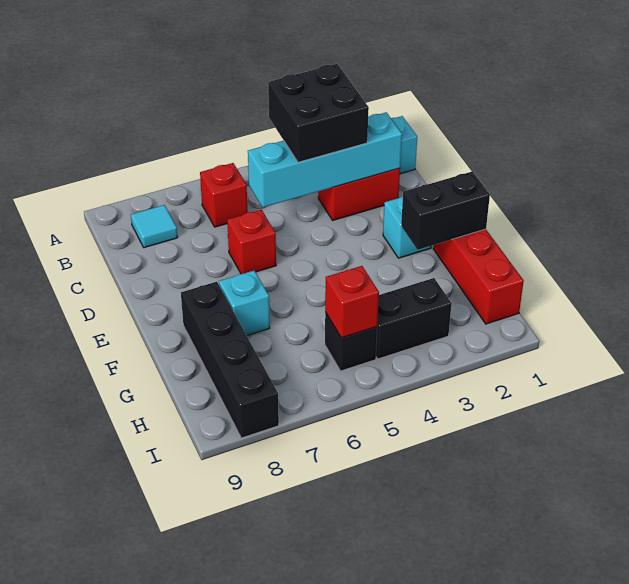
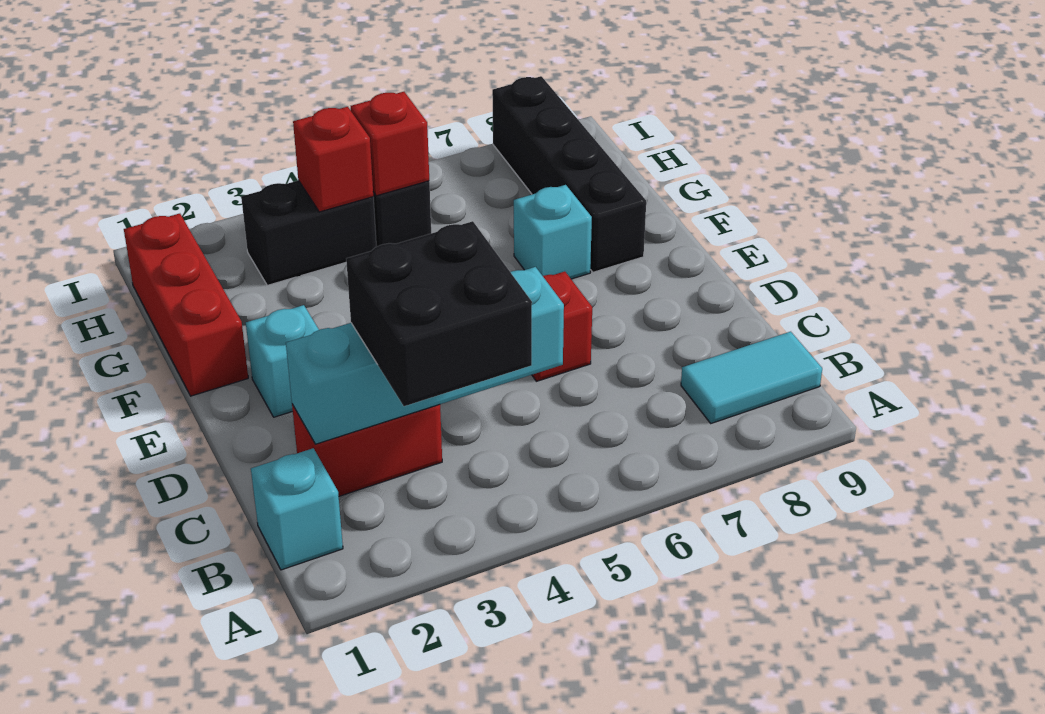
red brick B6 level 1 -> red brick H4 level 2
cyan tile B8 level 1 -> cyan tile B8:B9 level 1
black brick F1:F2 level 2 -> none

